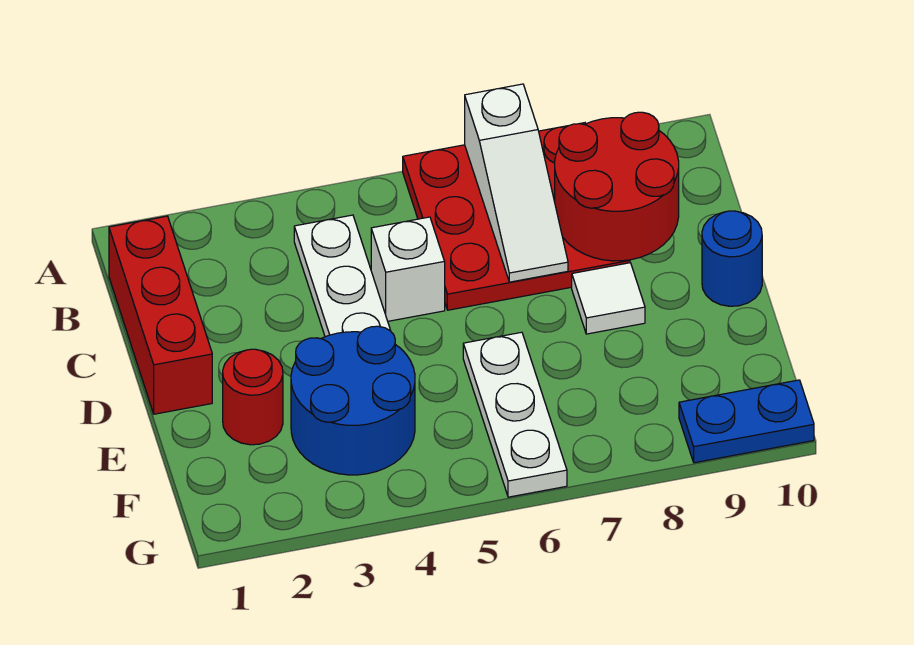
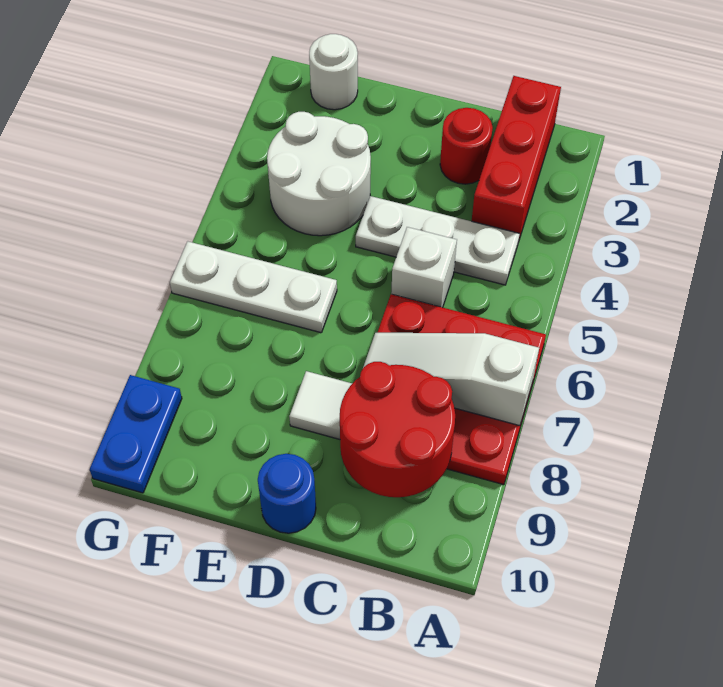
red brick B1:D1 level 1 -> red brick B1:B3 level 1
red round brick E2 level 1 -> red round brick C2 level 1
blue round brick E3:F4 level 1 -> white round brick E3:F4 level 1
none -> white round brick F1 level 1

